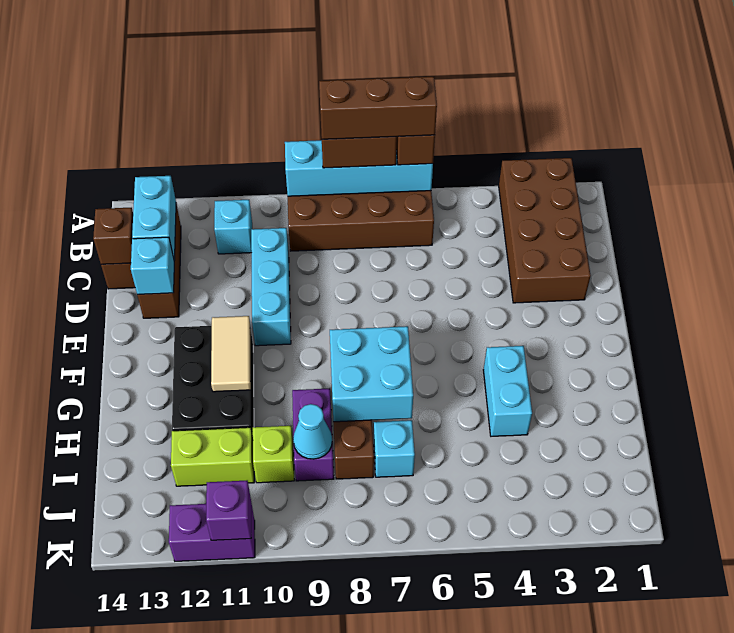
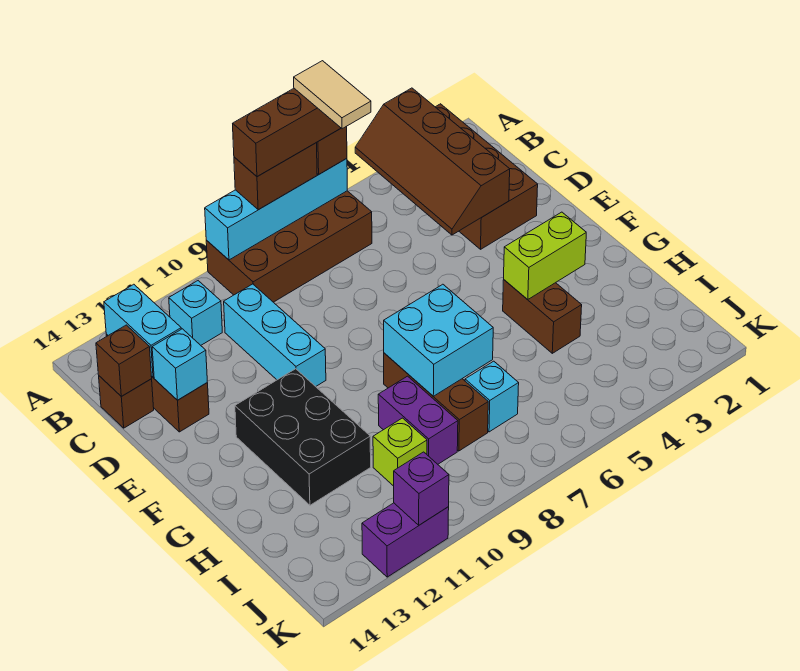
none -> brown slope A3:D4 level 2 top 3
tan tile F11:G11 level 2 -> tan tile A6:B6 level 5
cyan brick G4:H4 level 1 -> brown brick G4:H4 level 1
cyan cone I9 level 2 -> none
lime brick I11:I12 level 1 -> lime brick G3:G4 level 2

